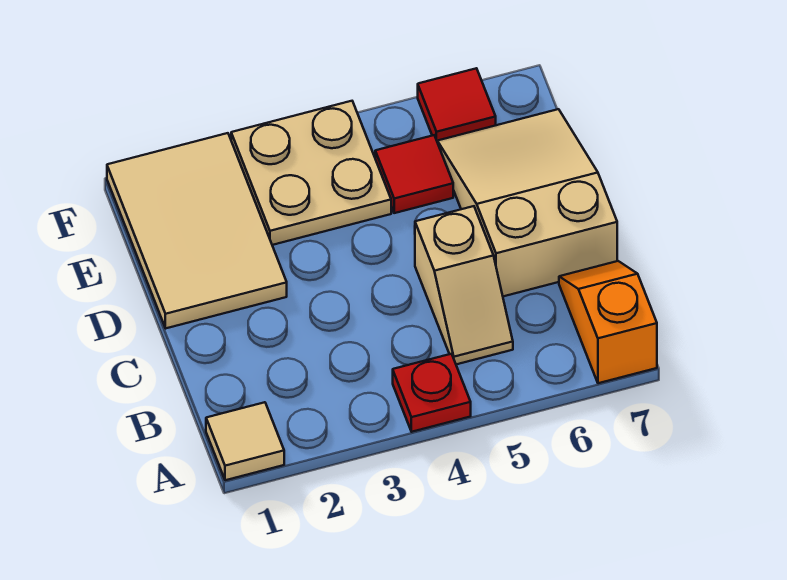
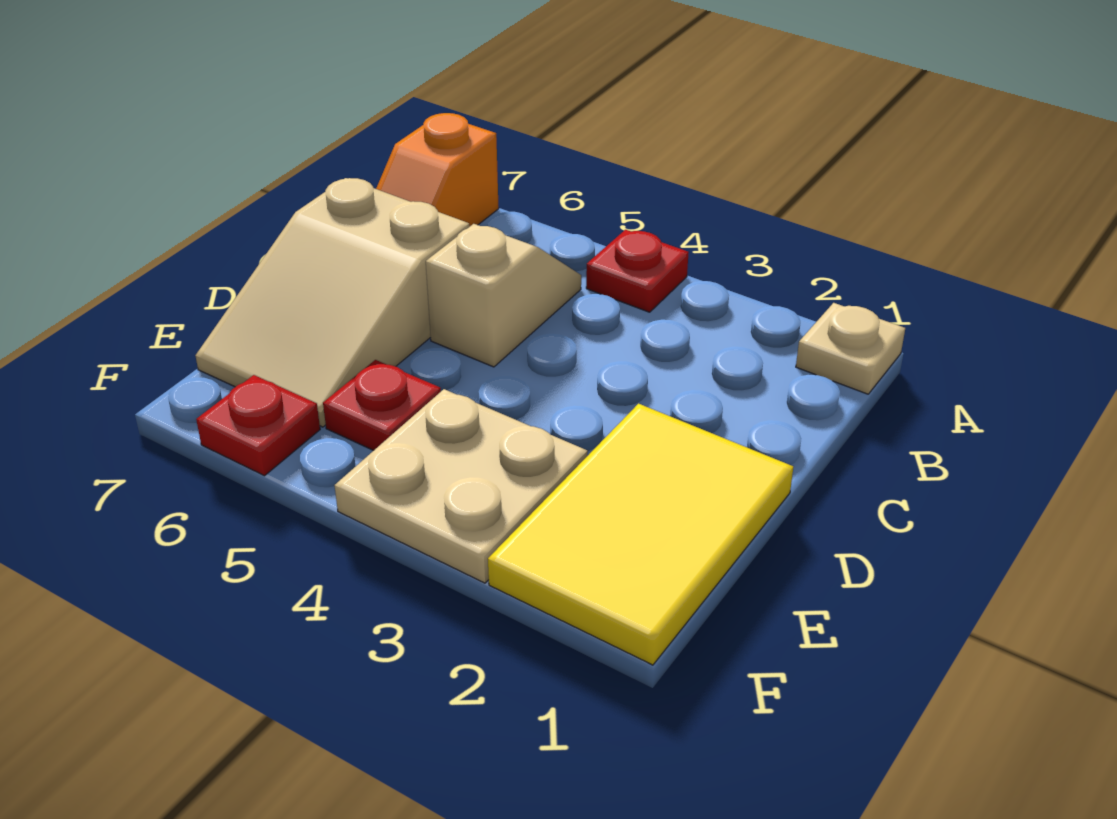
tan tile A1 level 1 -> tan plate A1 level 1
tan tile D1:F2 level 1 -> yellow tile D1:F2 level 1
red tile E5 level 1 -> red plate E5 level 1
red tile F6 level 1 -> red plate F6 level 1

